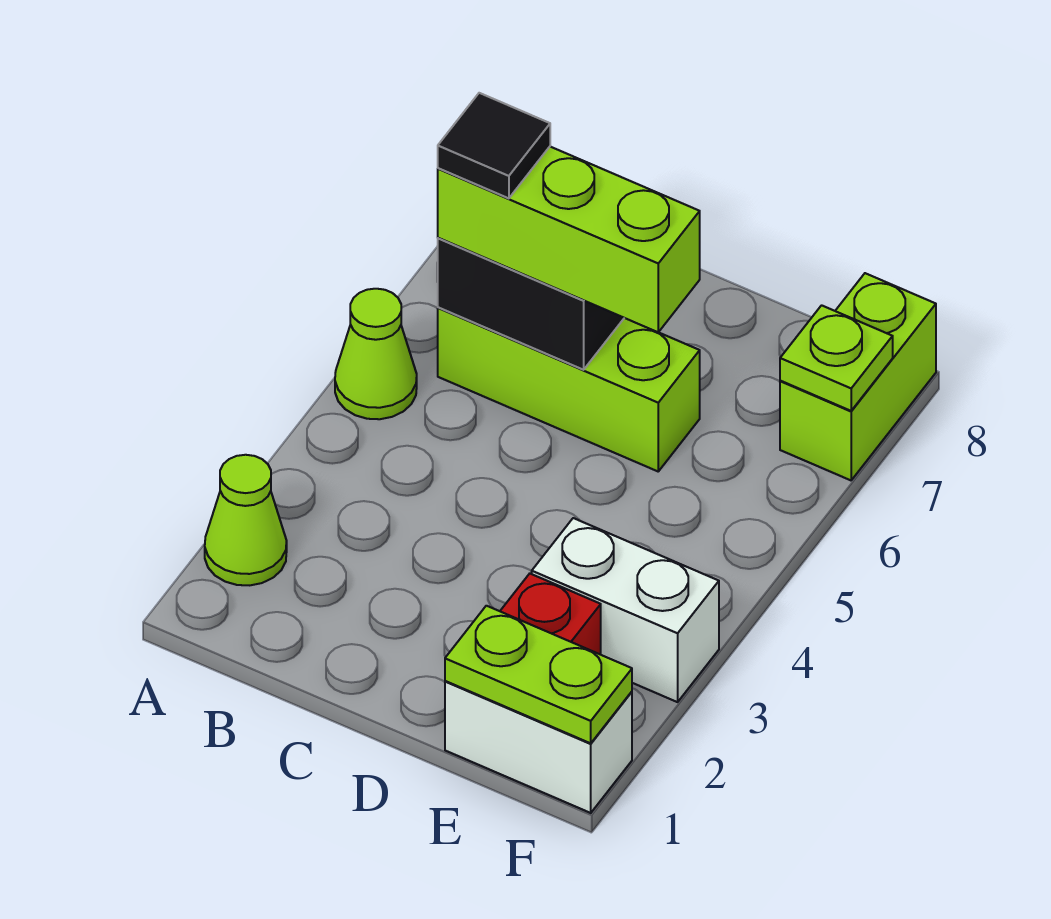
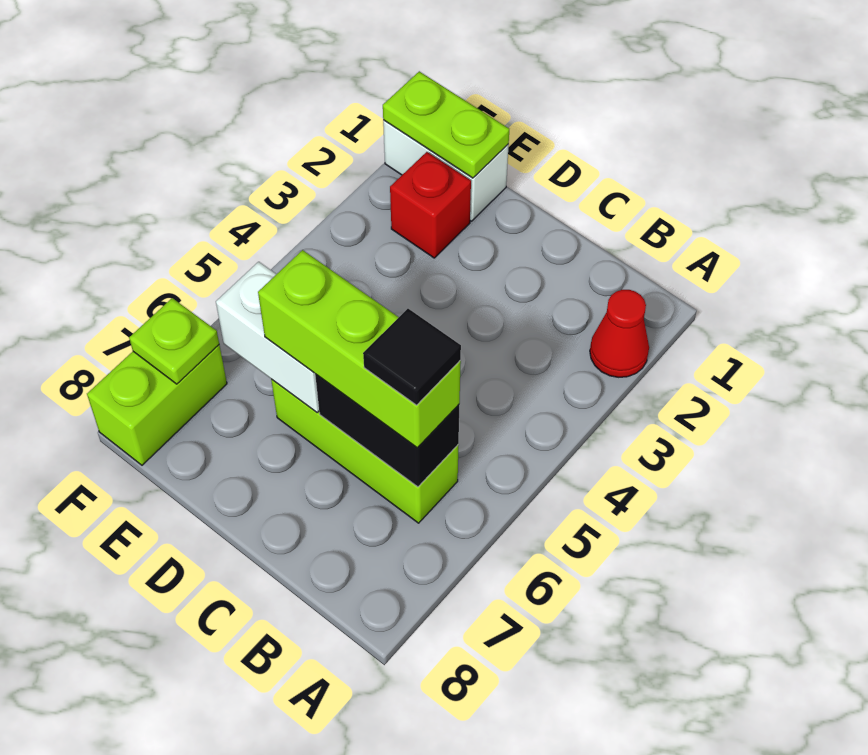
lime cone A2 level 1 -> red cone A2 level 1
lime cone A5 level 1 -> none
white brick E3:F3 level 1 -> white brick D6:E6 level 2

